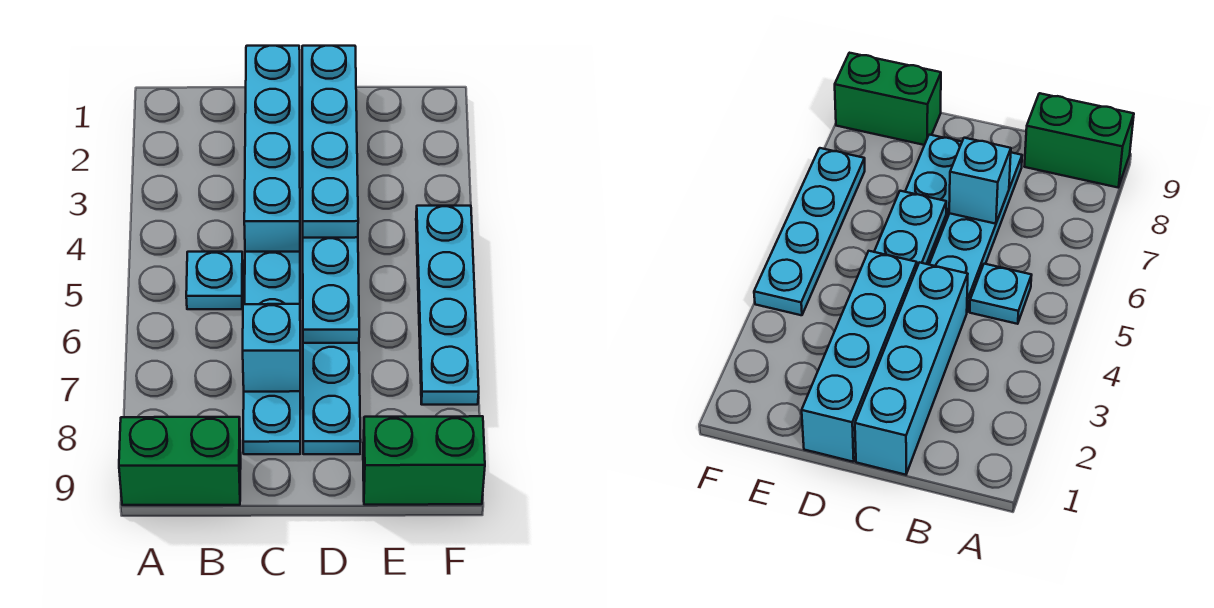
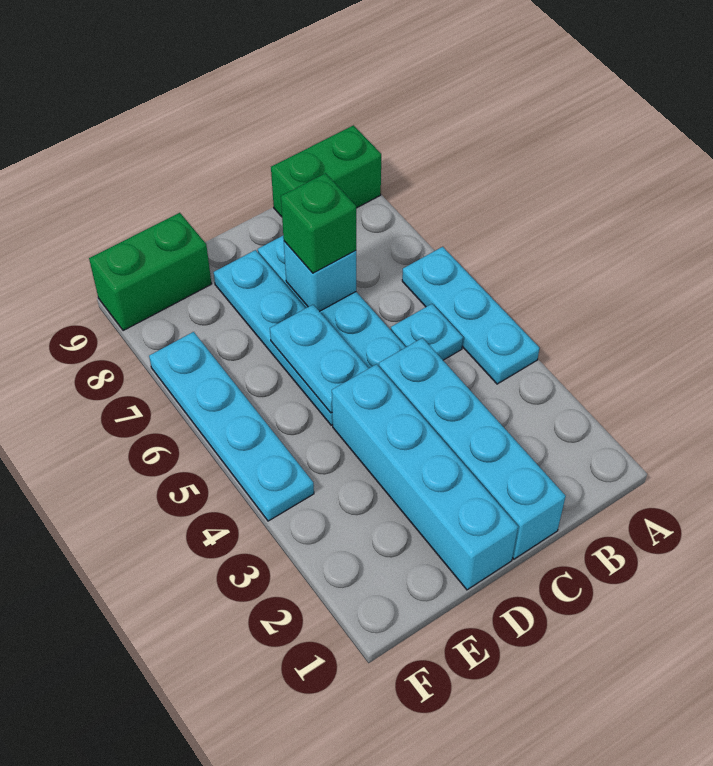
none -> cyan plate A4:A6 level 1
none -> green brick C7 level 3

